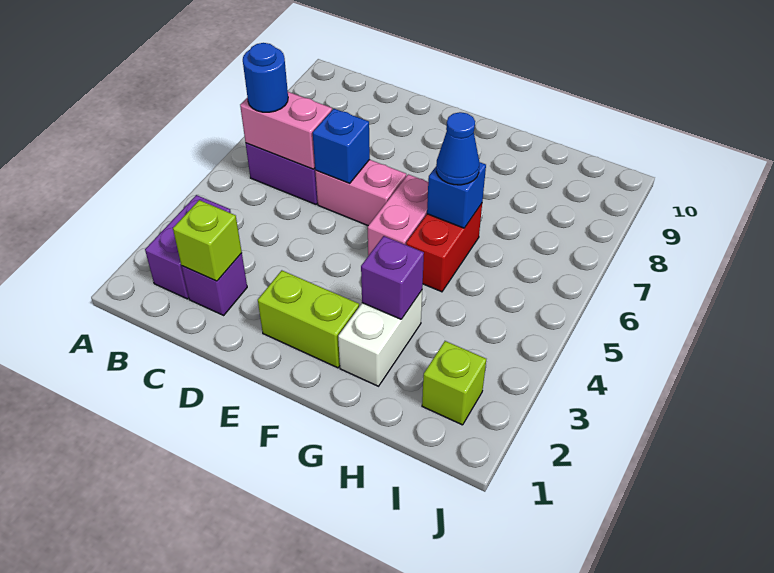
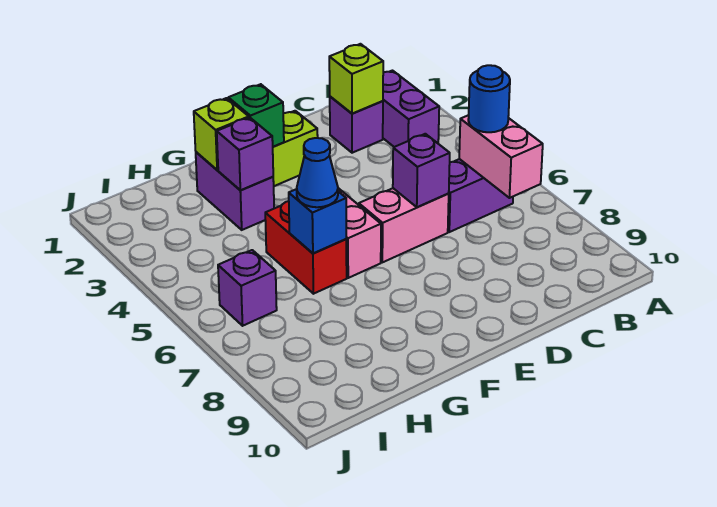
pink brick B6:C6 level 2 -> pink brick B6:B7 level 2
blue brick D6 level 2 -> purple brick D6 level 2
none -> green brick F2 level 2
white brick G2:G3 level 1 -> purple brick G2:G3 level 1
lime brick I2 level 1 -> lime brick G2 level 2
none -> purple brick I6 level 1

